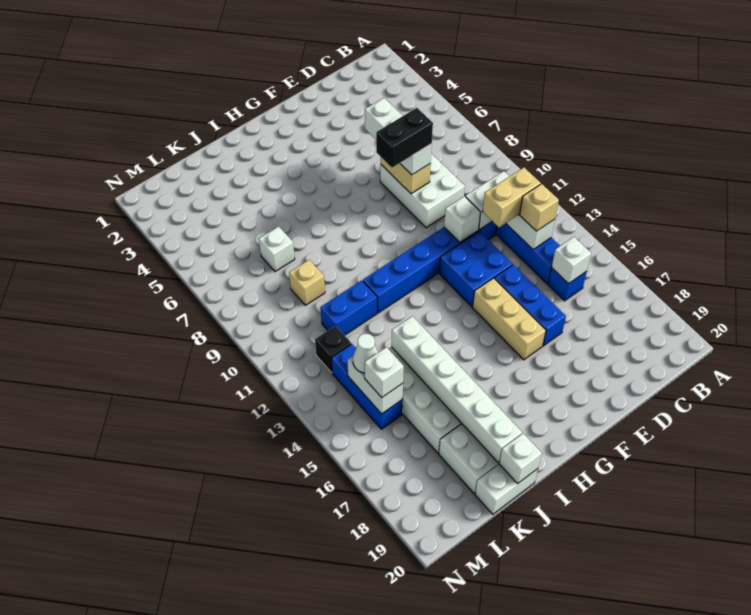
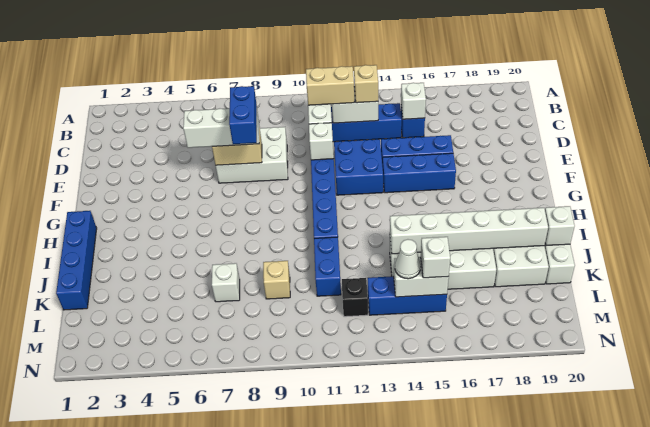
tan brick C12:D12 level 3 -> tan brick C11:C12 level 3
black brick E8:F8 level 4 -> blue brick E8:F8 level 4
tan brick F14:F16 level 1 -> blue brick F14:F16 level 1
none -> blue brick H1:K1 level 1

